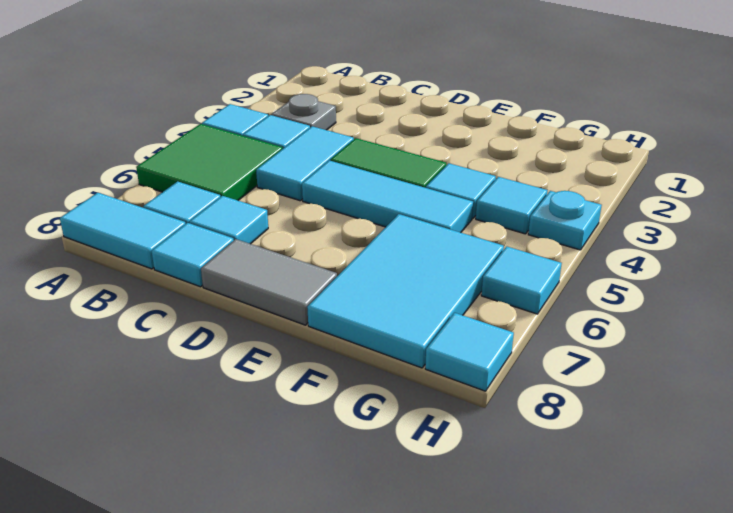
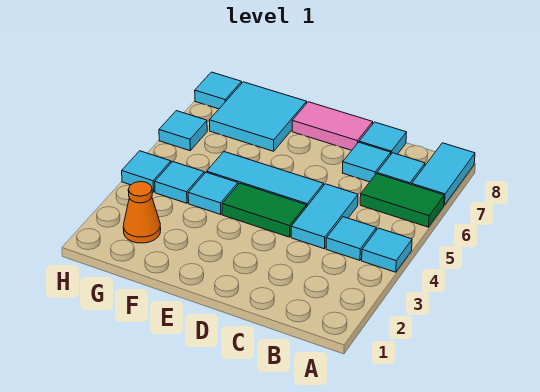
green tile A5:B6 level 1 -> green tile A6:B6 level 1
cyan tile A8:B8 level 1 -> cyan tile A7:A8 level 1
grey plate B3 level 1 -> none
grey tile D8:E8 level 1 -> pink tile D8:E8 level 1
cyan tile F6:G8 level 1 -> cyan tile F7:G8 level 1
none -> orange cone G2 level 1
cyan plate H4 level 1 -> cyan tile H4 level 1

